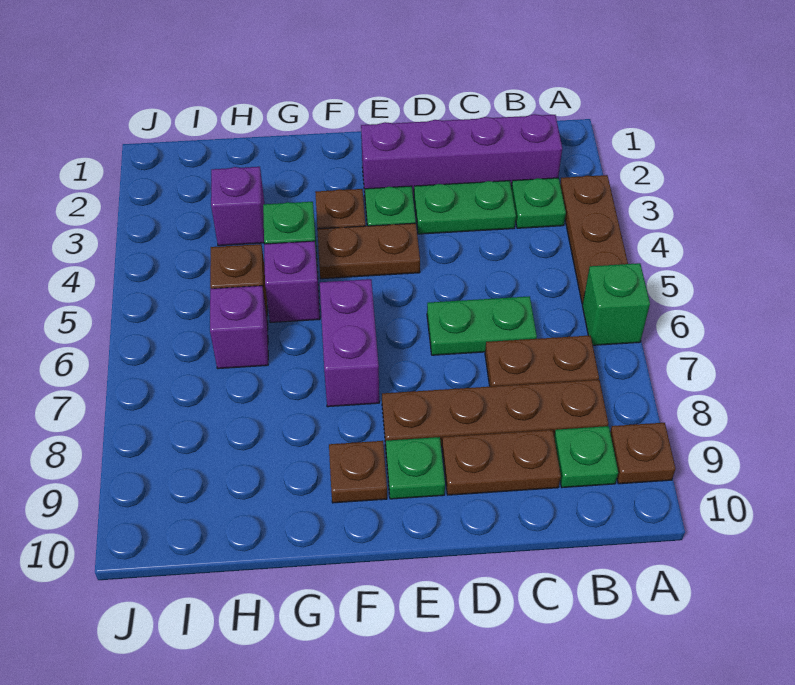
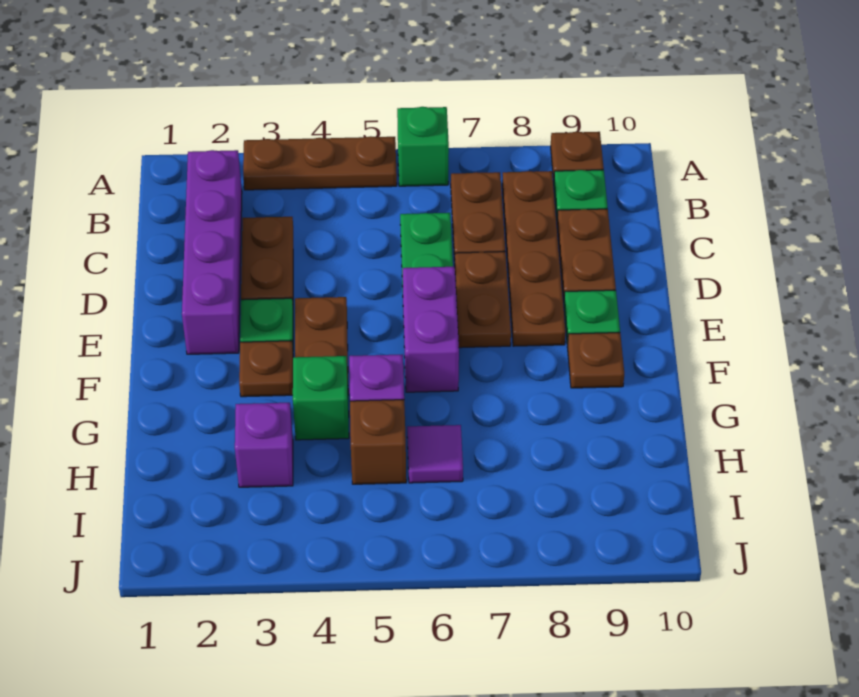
green plate B3 level 1 -> none
green plate C3:D3 level 1 -> brown plate C3:D3 level 1
none -> brown plate D7:E7 level 1
purple brick F6:F7 level 1 -> purple brick E6:F6 level 1
purple brick H6 level 1 -> purple tile H6 level 1

